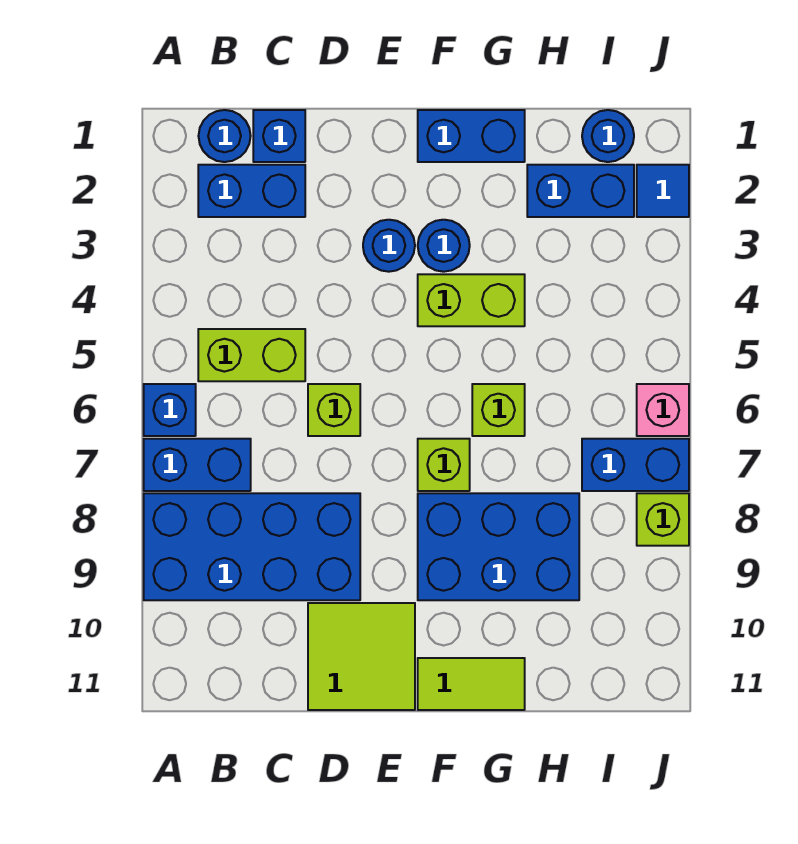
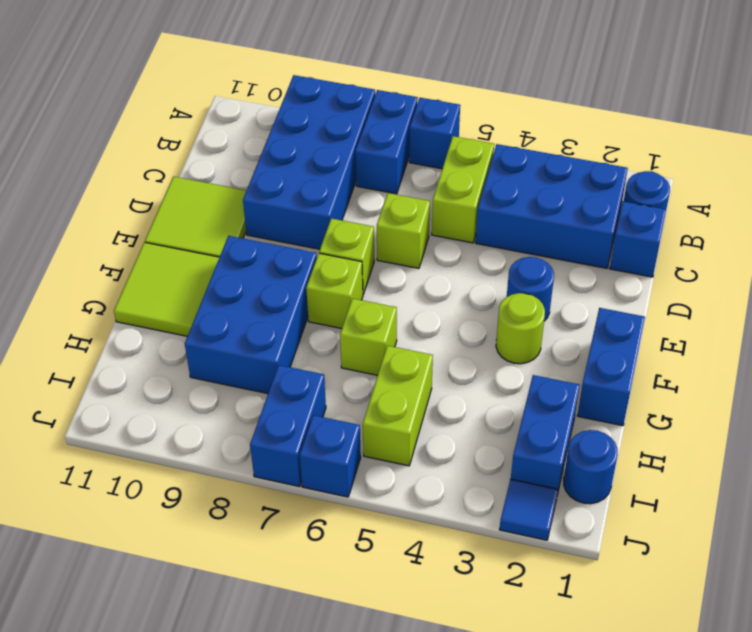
blue brick B2:C2 level 1 -> blue brick B2:C4 level 1
blue round brick F3 level 1 -> lime round brick F3 level 1
lime brick F4:G4 level 1 -> lime brick H5:I5 level 1
lime tile F11:G11 level 1 -> lime tile F10:G11 level 1
pink brick J6 level 1 -> blue brick J6 level 1
lime brick J8 level 1 -> lime brick E7 level 1

